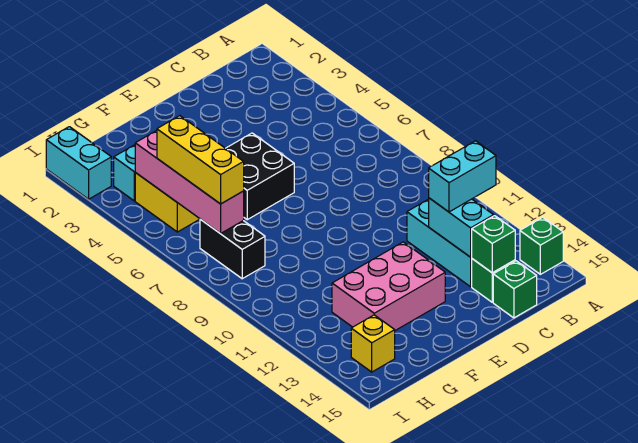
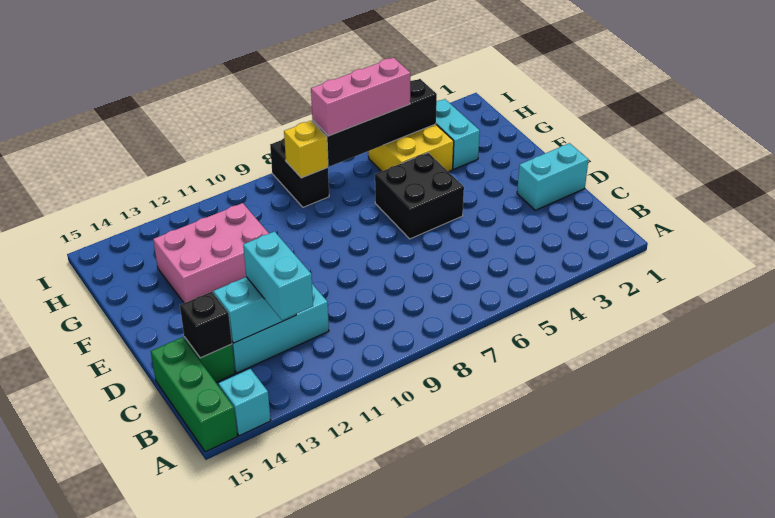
green brick A14 level 1 -> cyan brick A14 level 1
green brick C14 level 2 -> black brick C14 level 2
green brick C15 level 1 -> green brick A15:C15 level 1
pink brick E12:G13 level 1 -> pink brick F11:G13 level 1
pink brick H4:H7 level 2 -> black brick H4:H7 level 2
yellow brick H5:H7 level 3 -> pink brick H5:H7 level 3
black brick H7:H8 level 1 -> black brick H8:I8 level 1
yellow brick H14 level 1 -> yellow brick H8 level 2
cyan brick I1:I2 level 1 -> cyan brick D1:D2 level 1

